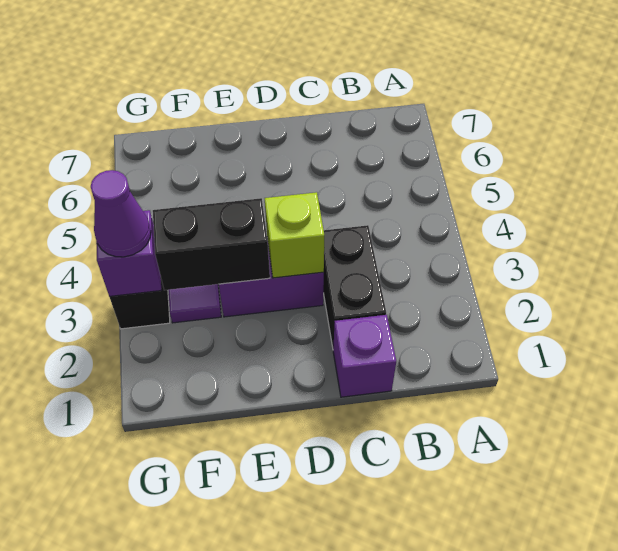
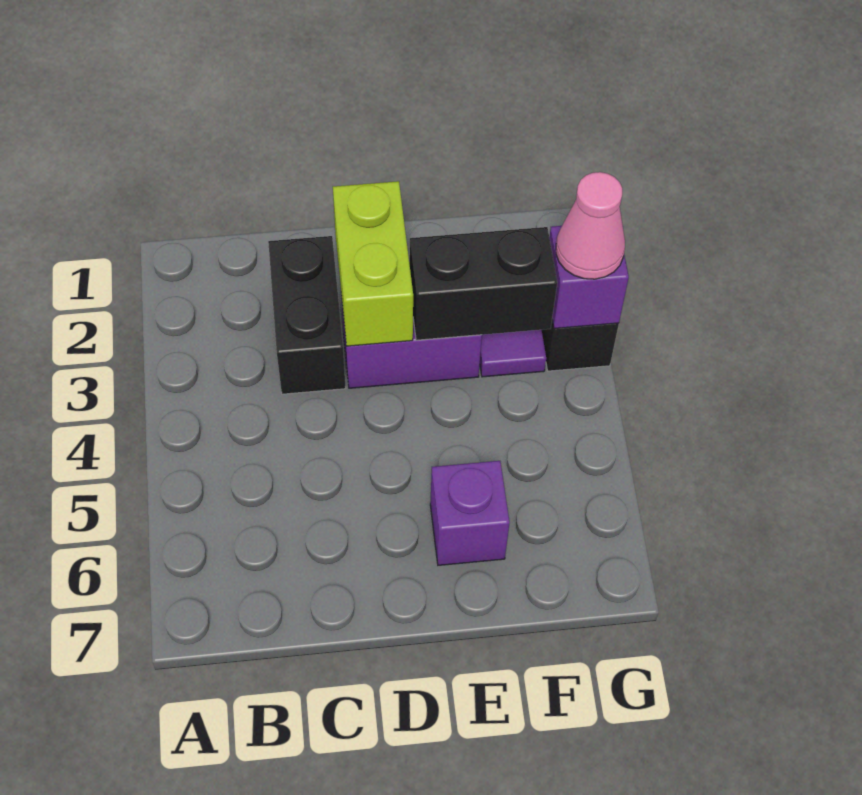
purple brick C1 level 1 -> purple brick E6 level 1
lime brick D3 level 2 -> lime brick D2:D3 level 2
purple cone G3 level 3 -> pink cone G3 level 3

